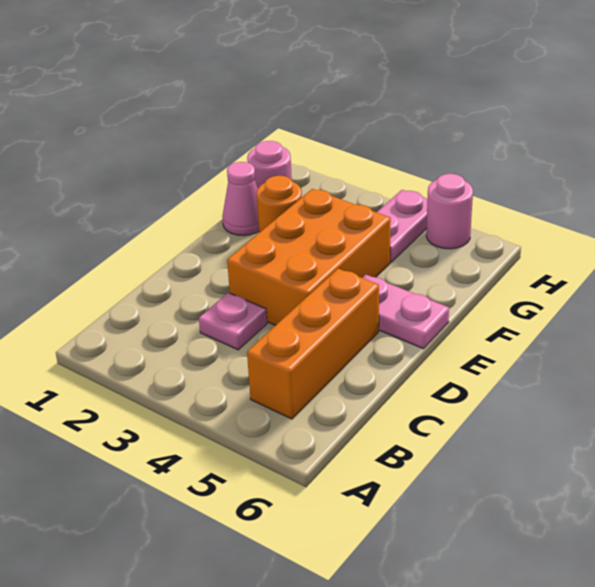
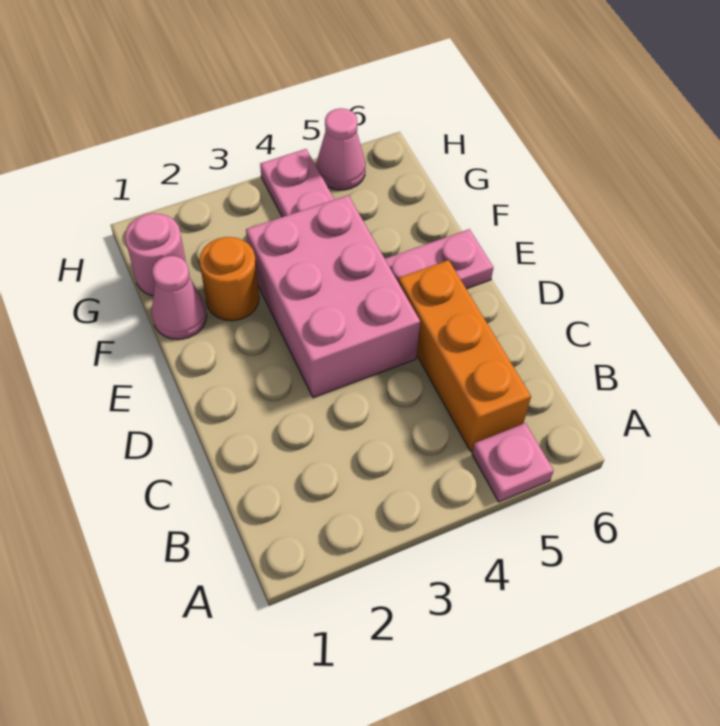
pink plate C3 level 1 -> pink plate A5 level 1
orange brick D3:F4 level 1 -> pink brick D3:F4 level 1
pink round brick H5 level 1 -> pink cone H5 level 1

